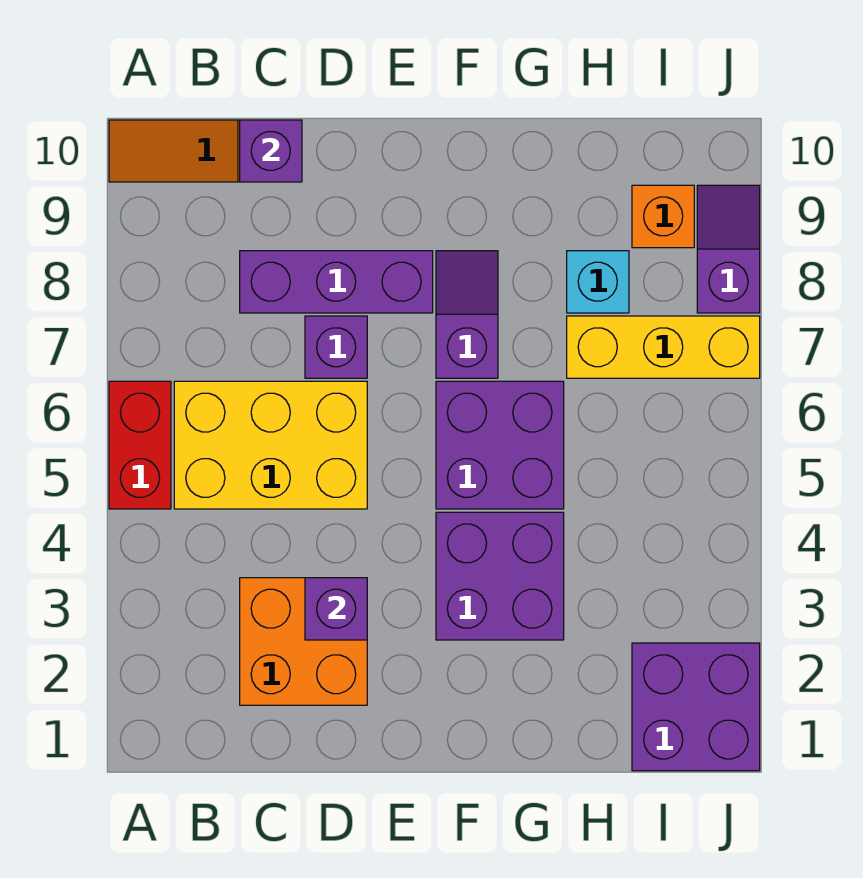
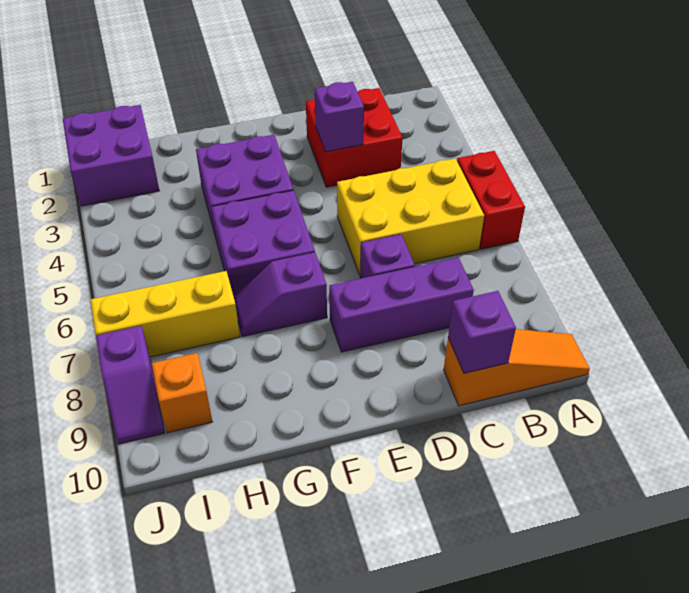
orange brick C2:D3 level 1 -> red brick C2:D3 level 1
purple slope F7:F8 level 1 top 7 -> purple slope F7:G7 level 1 top F
cyan brick H8 level 1 -> none

